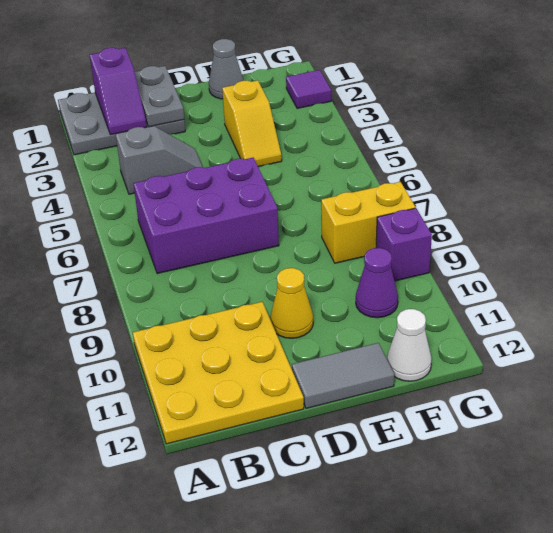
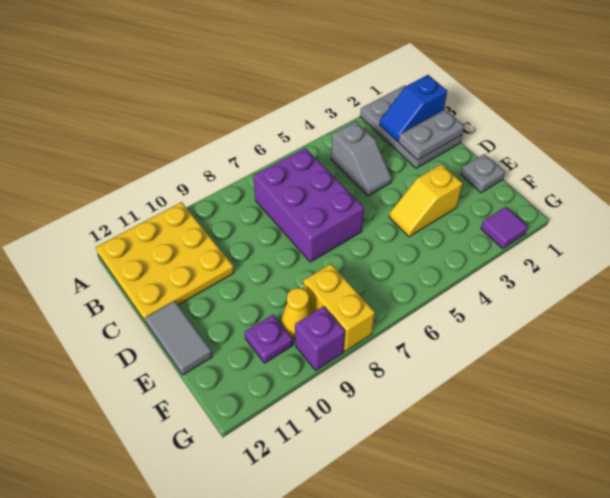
purple slope B1:B2 level 2 top 1 -> blue slope B1:B2 level 2 top 1
yellow cone D10 level 1 -> yellow cone F9 level 1
grey cone E1 level 1 -> grey plate E1 level 1
purple cone F10 level 1 -> purple plate F10 level 1
white cone F12 level 1 -> none

